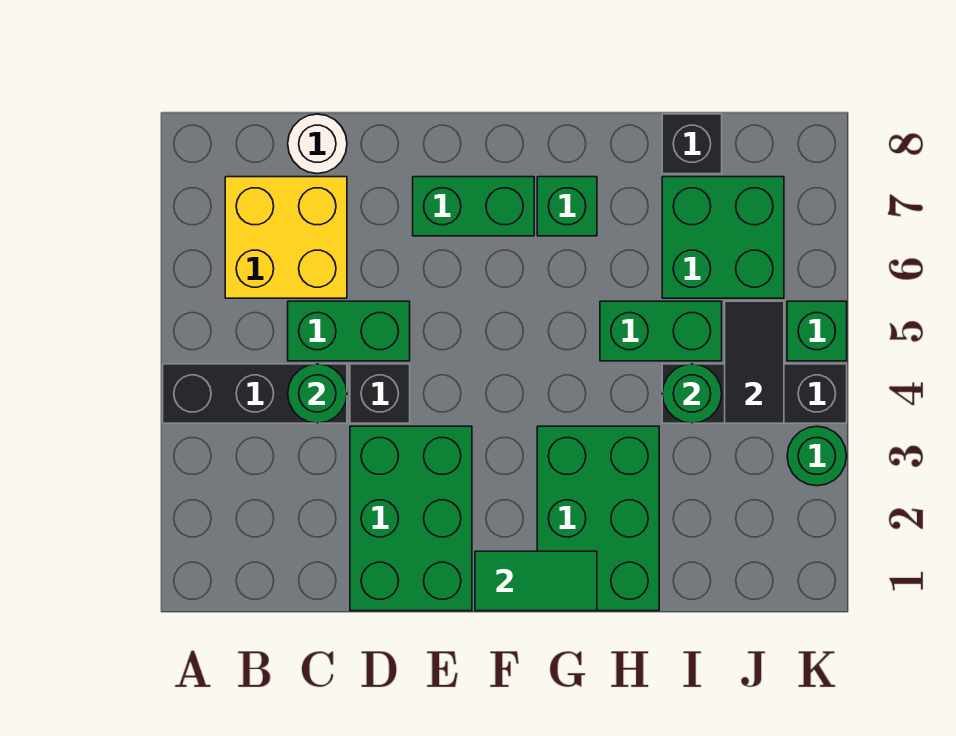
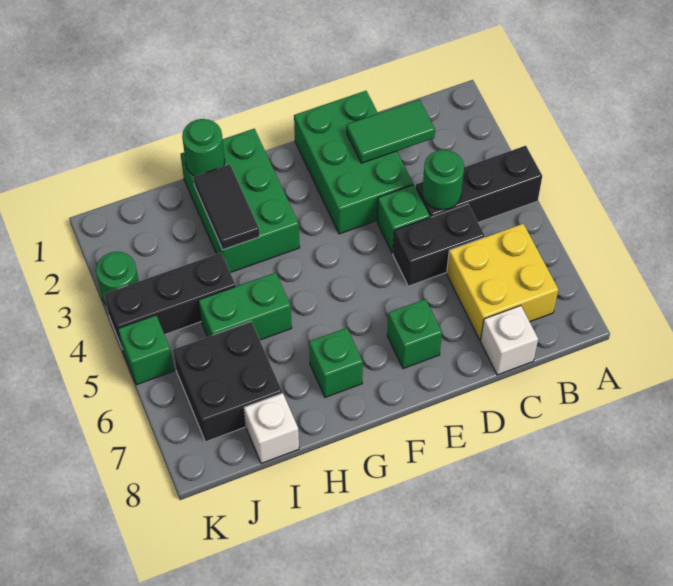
green brick C5:D5 level 1 -> black brick C5:D5 level 1
white round brick C8 level 1 -> white brick C8 level 1
black brick D4 level 1 -> green brick D4 level 1
green brick E7:F7 level 1 -> green brick E7 level 1
green tile F1:G1 level 2 -> green tile C2:D2 level 2
green round brick I4 level 2 -> green round brick H1 level 2
green brick I6:J7 level 1 -> black brick I6:J7 level 1
black brick I8 level 1 -> white brick I8 level 1
black tile J4:J5 level 2 -> black tile H2:H3 level 2

